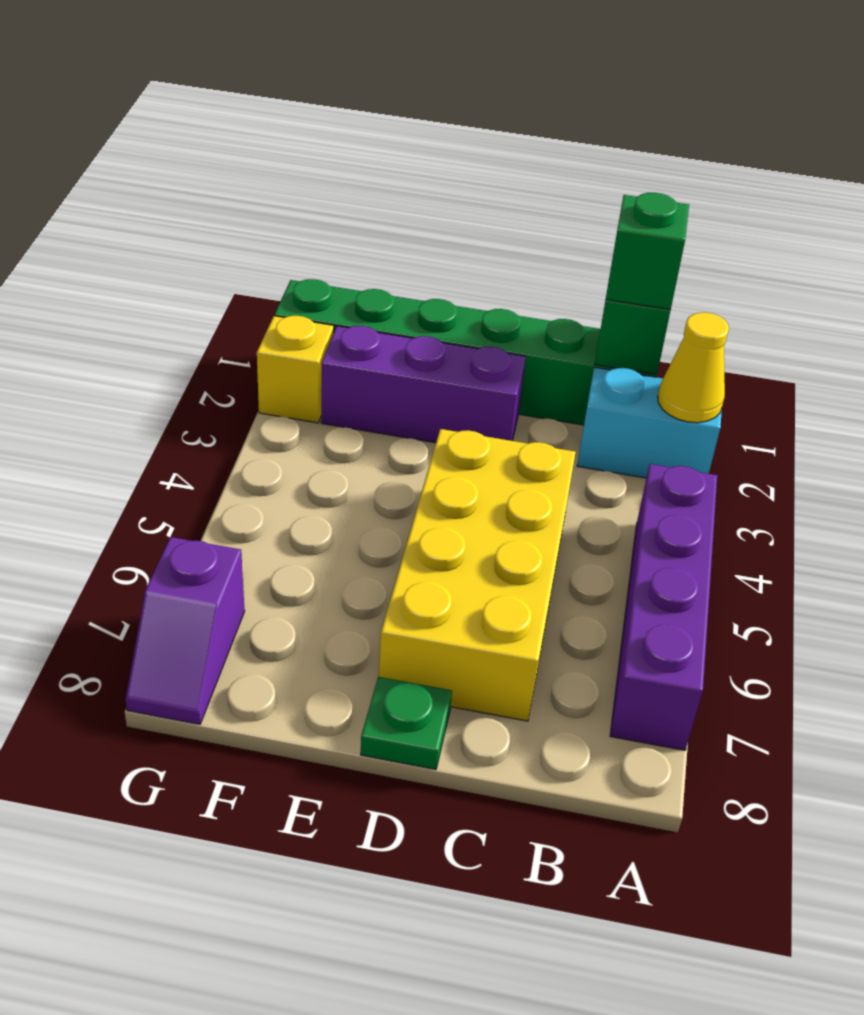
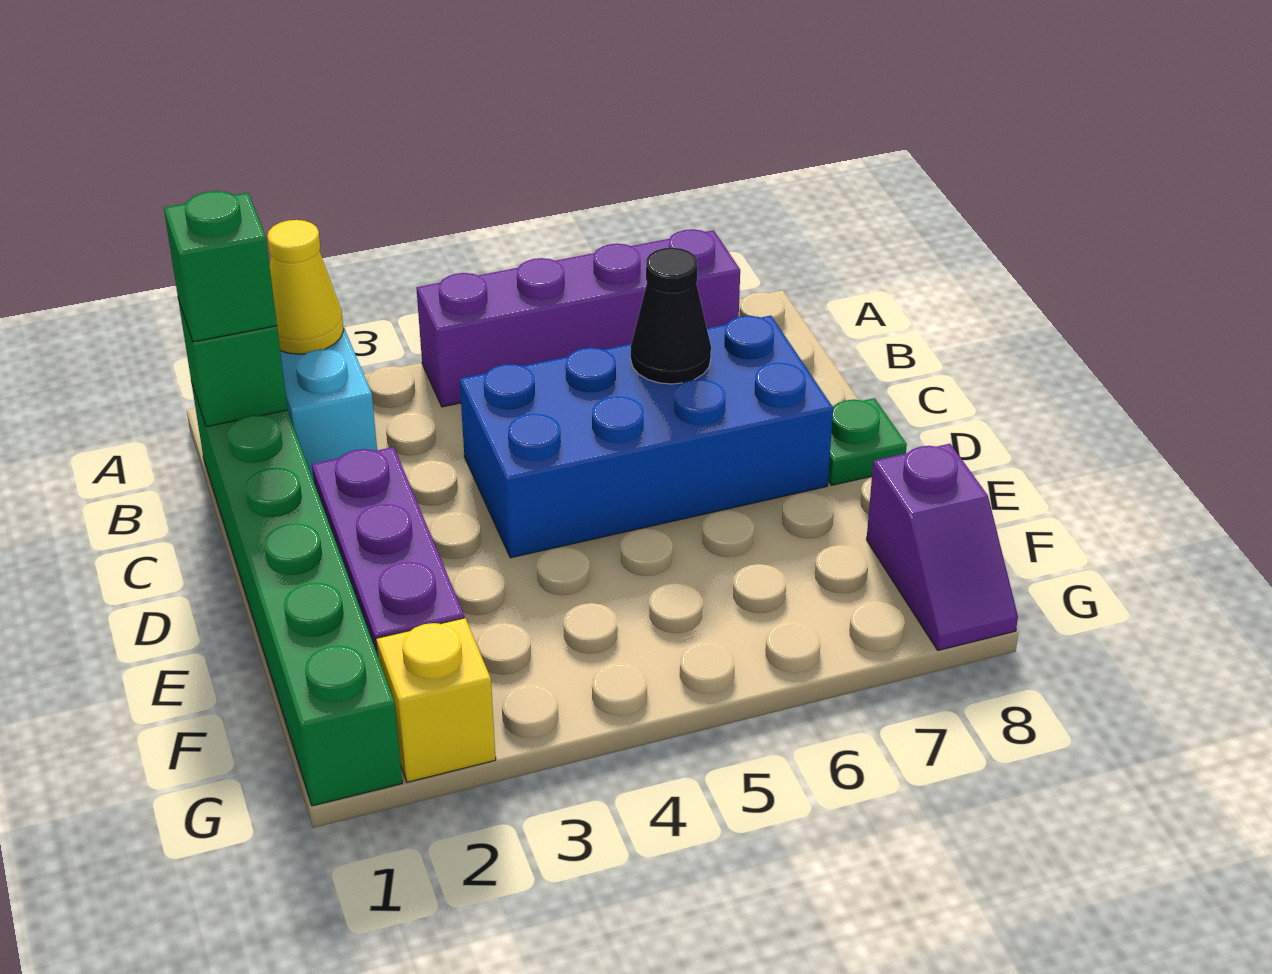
yellow brick C4:D7 level 1 -> blue brick C4:D7 level 1
none -> black cone C6 level 2
purple slope G7:G8 level 1 top 7 -> purple slope F8:G8 level 1 top F

